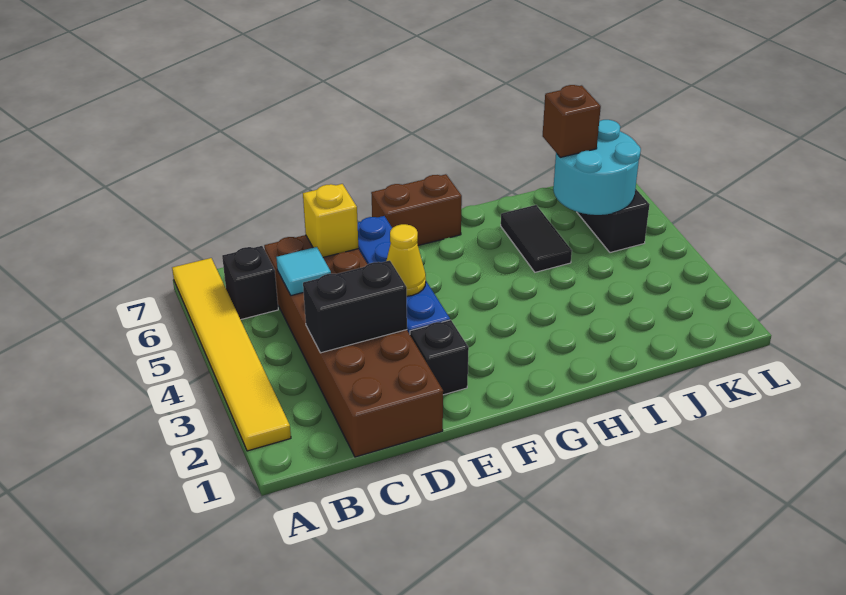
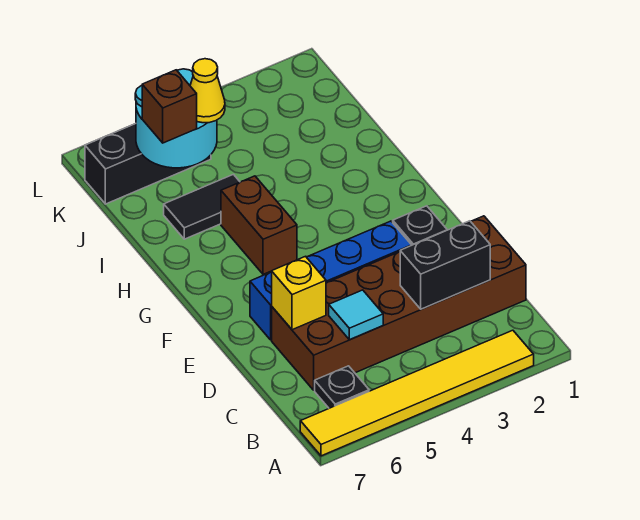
black brick B6 level 1 -> black plate B6 level 1
black brick C3:D3 level 2 -> black brick C2:C3 level 2
yellow cone E4 level 2 -> yellow cone J5 level 3
brown brick F7:G7 level 1 -> brown brick G5:H5 level 1

